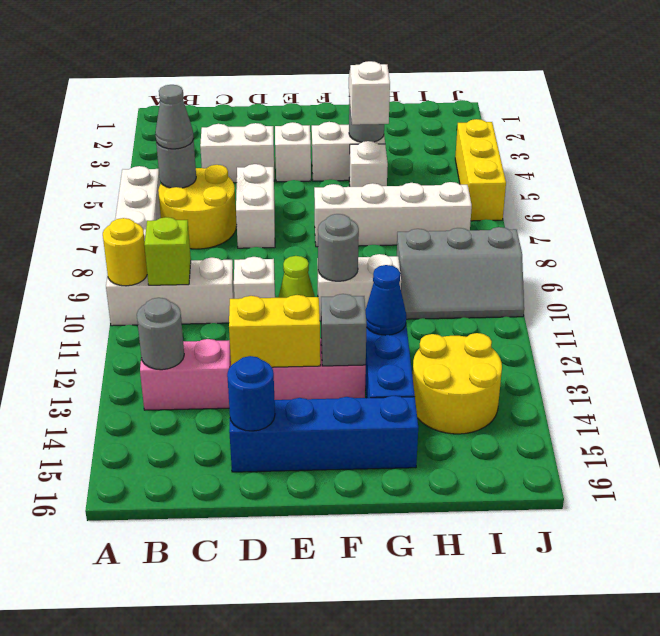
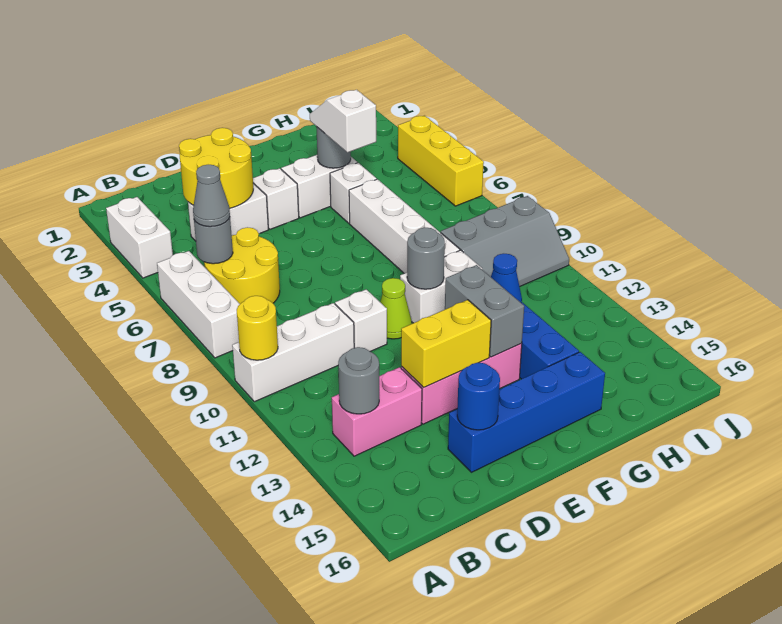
lime brick B10 level 2 -> none
white brick D6:D7 level 1 -> white brick A3:A4 level 1
white brick F7:I7 level 1 -> white brick G6:G9 level 1
grey brick F13 level 2 -> grey brick F12:F13 level 2
yellow round brick H13:I14 level 1 -> yellow round brick C3:D4 level 2

